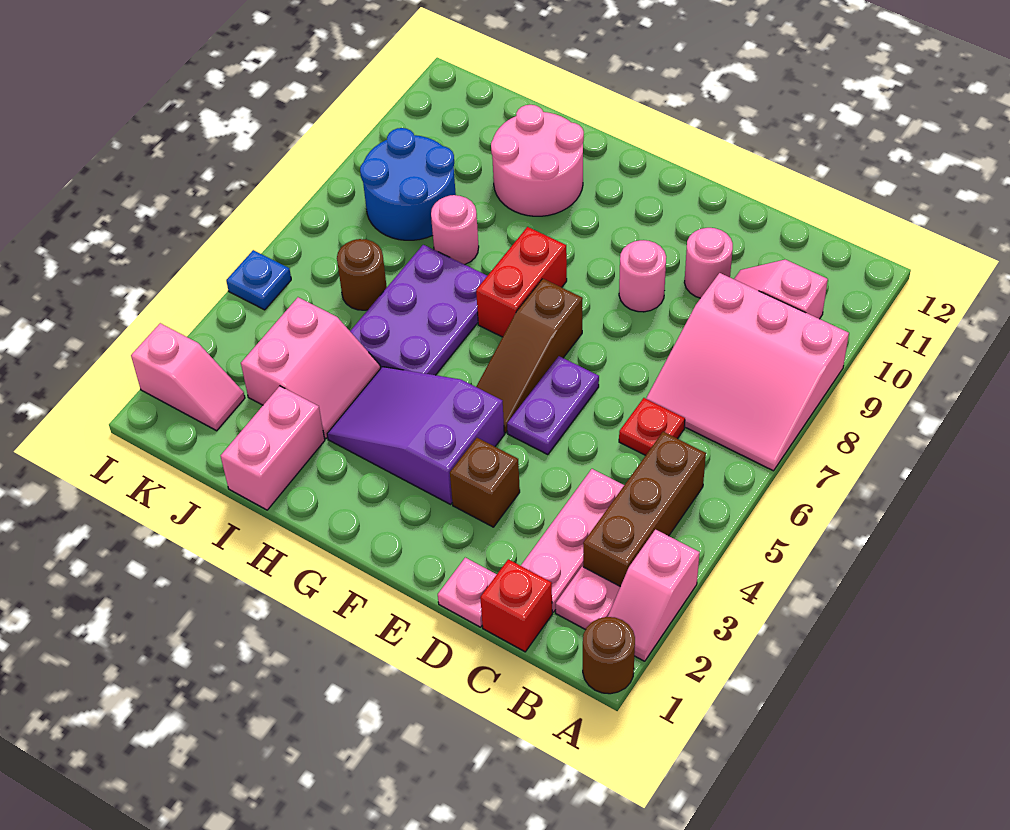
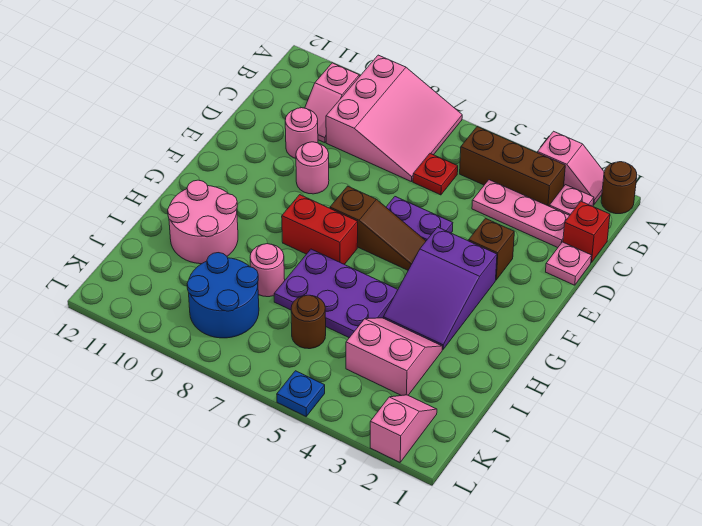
pink brick I1:I2 level 1 -> none

